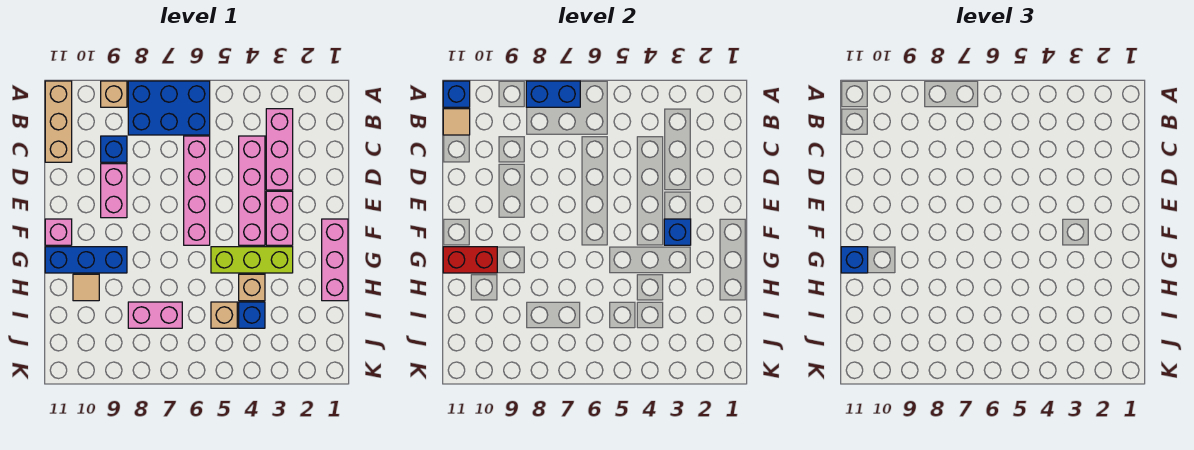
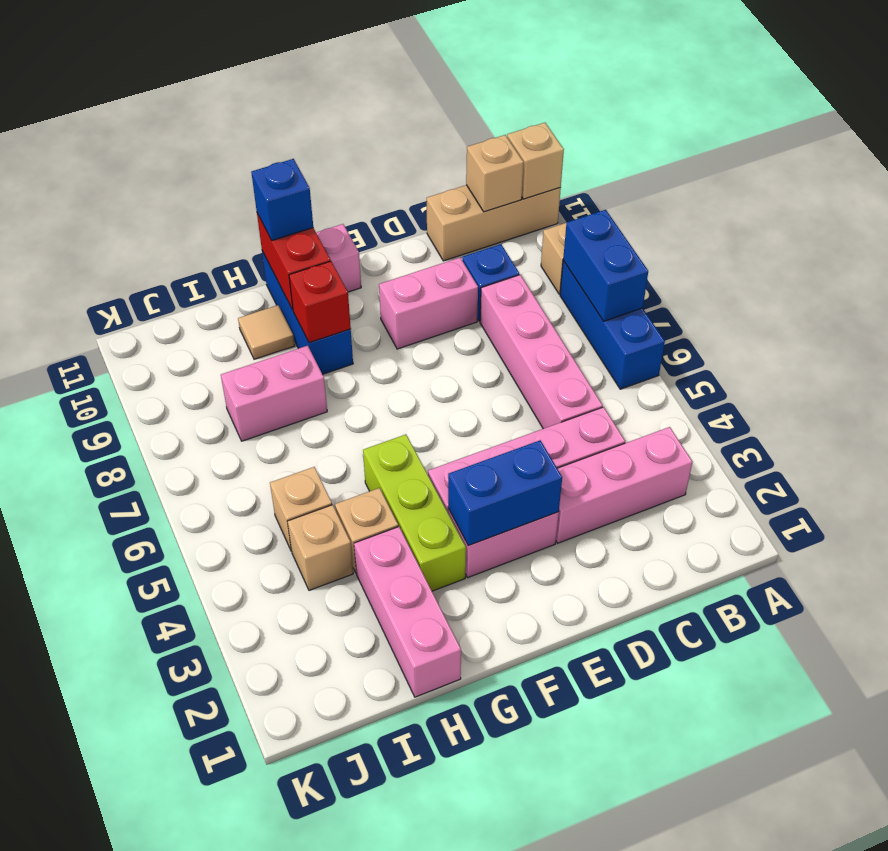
blue brick A6:B8 level 1 -> blue brick A6:A8 level 1
blue brick A11 level 2 -> tan brick A11 level 2
tan tile B11 level 2 -> tan brick B11 level 2
pink brick C6:F6 level 1 -> pink brick C5:C8 level 1
pink brick F1:H1 level 1 -> pink brick H1:H3 level 1
blue brick F3 level 2 -> blue brick E3:F3 level 2
none -> red brick G9 level 2
blue brick I4 level 1 -> tan brick I4 level 1
pink brick I7:I8 level 1 -> pink brick H8:I8 level 1

